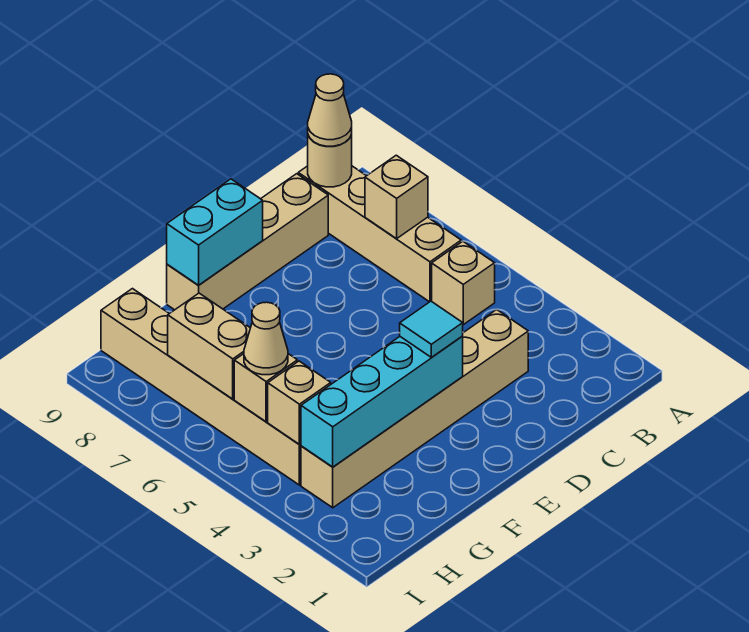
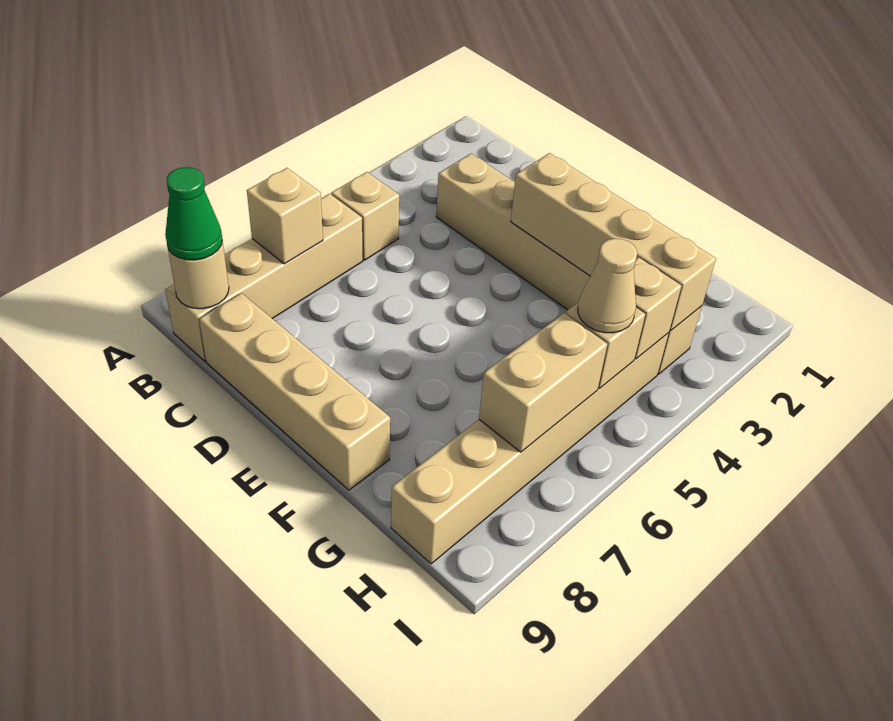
tan cone B9 level 3 -> green cone B9 level 3
cyan brick E3:H3 level 2 -> tan brick E3:H3 level 2
cyan tile E3 level 3 -> none
cyan brick E9:F9 level 2 -> none

